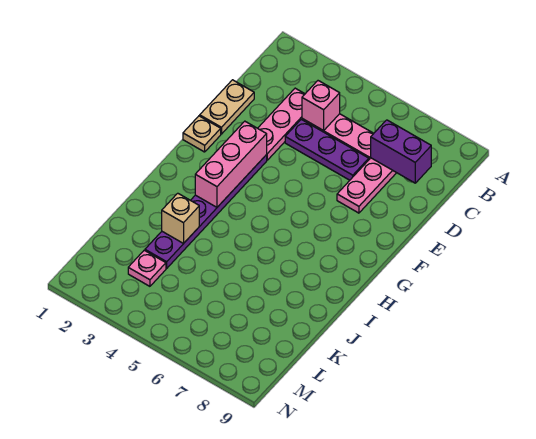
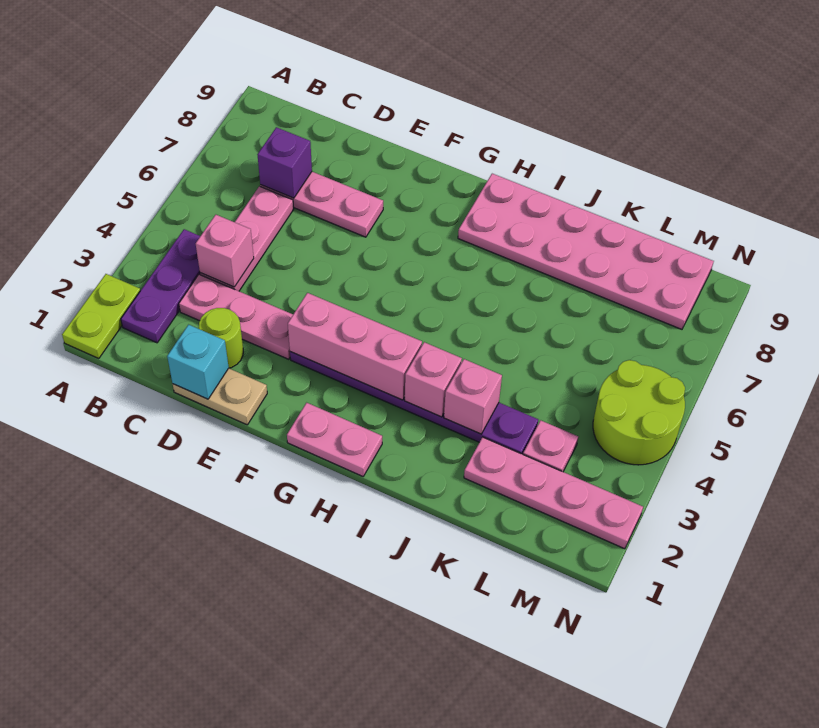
none -> lime plate A1:A2 level 1
purple brick C7:C8 level 2 -> purple brick C7 level 2
none -> cyan brick D1 level 2
none -> lime round brick D2 level 1
purple plate D4:D6 level 1 -> purple plate B2:B4 level 1
tan plate F1 level 1 -> none
none -> pink plate G1:H1 level 1
none -> pink plate H8:M9 level 1
none -> pink brick I3 level 2
tan brick J3 level 2 -> pink brick J3 level 2
none -> pink plate K2:N2 level 1
none -> lime round brick M4:N5 level 1

